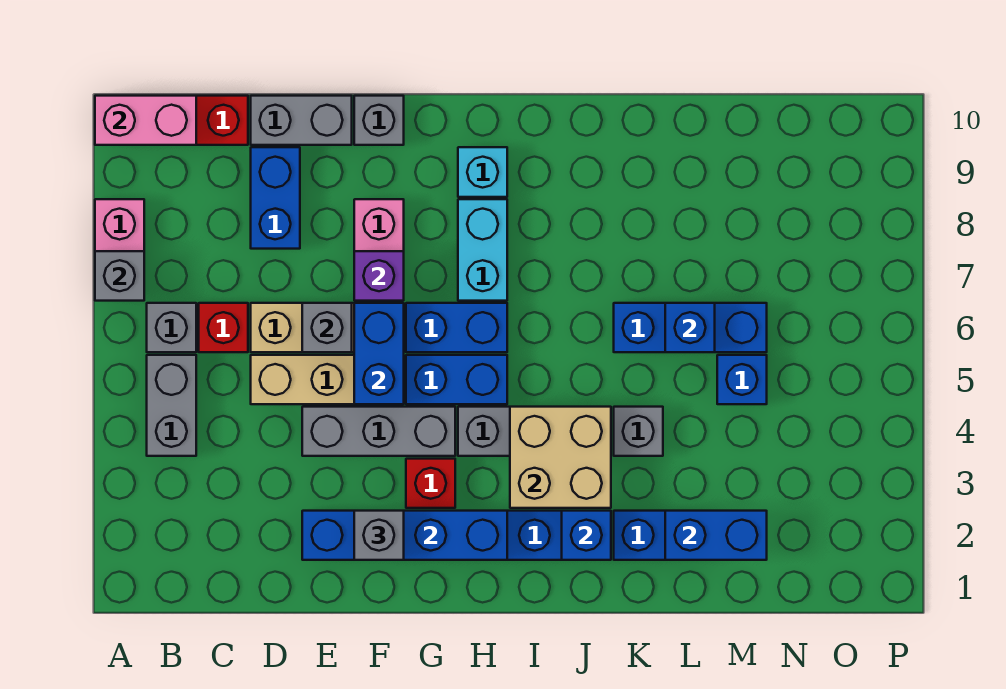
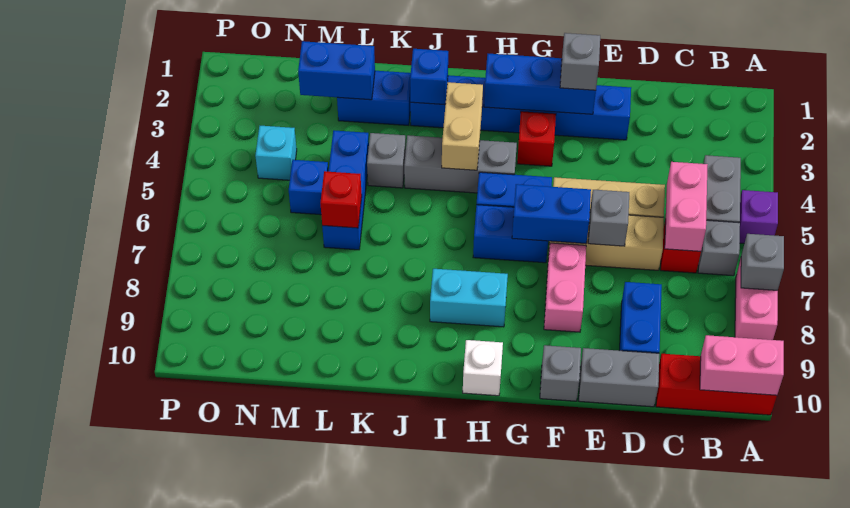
none -> pink brick C5:C6 level 2
grey brick E4:G4 level 1 -> none
blue brick F5:F6 level 2 -> blue brick F6:G6 level 2
purple brick F7 level 2 -> purple brick A5 level 1
cyan brick H7:H8 level 1 -> cyan brick H8:I8 level 1
cyan brick H9 level 1 -> cyan brick N4 level 1
none -> white brick H10 level 1
tan brick I3:J4 level 2 -> tan brick I3:I4 level 2
blue brick K6:M6 level 1 -> blue brick L4:L6 level 1
blue brick L6 level 2 -> red brick L6 level 2

